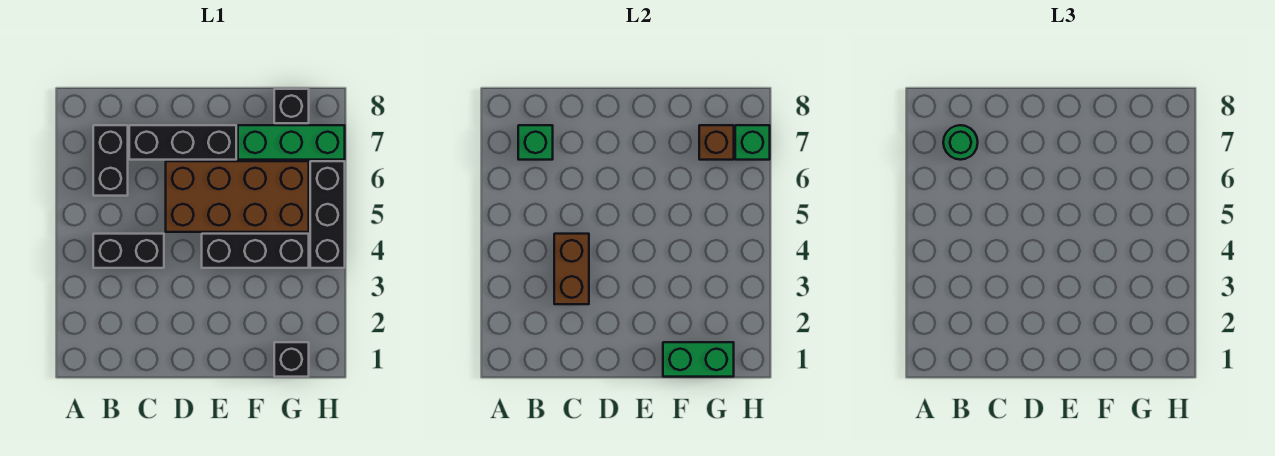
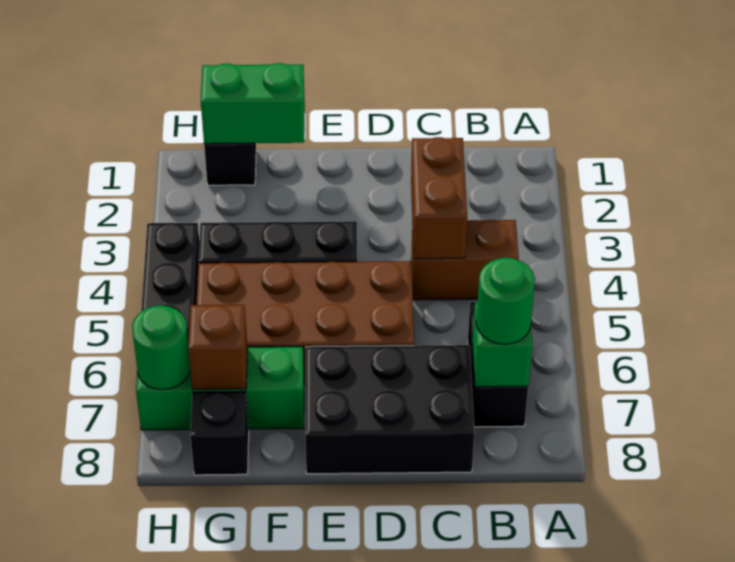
black brick B4:C4 level 1 -> brown brick B4:C4 level 1
black brick C7:E7 level 1 -> black brick C7:E8 level 1
green brick H7 level 2 -> green round brick H7 level 2

